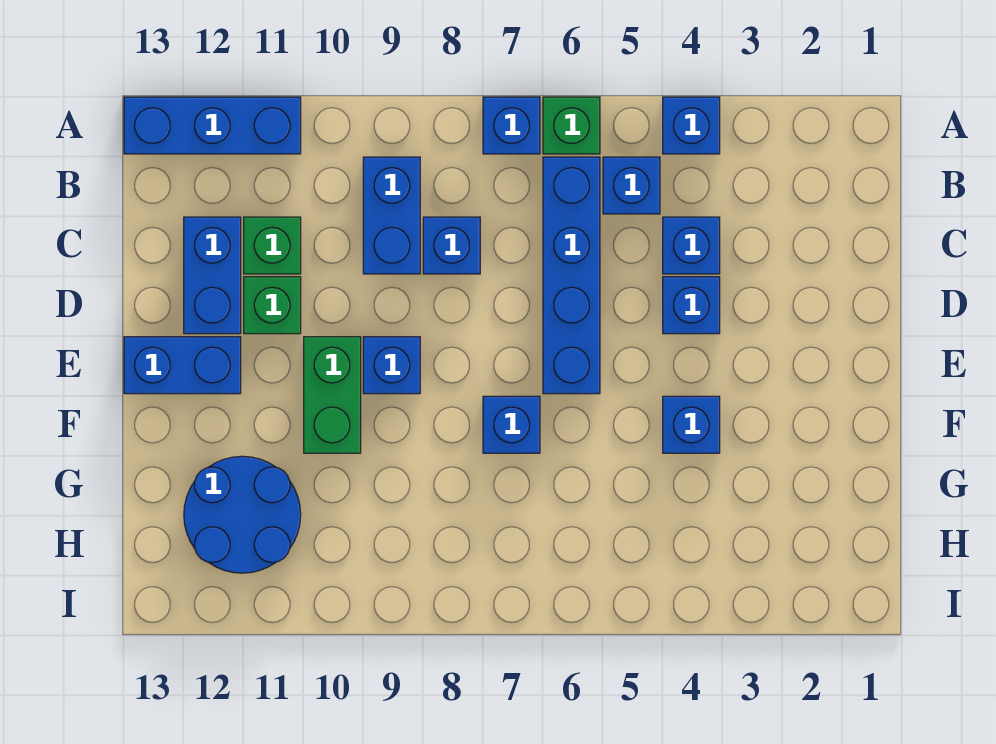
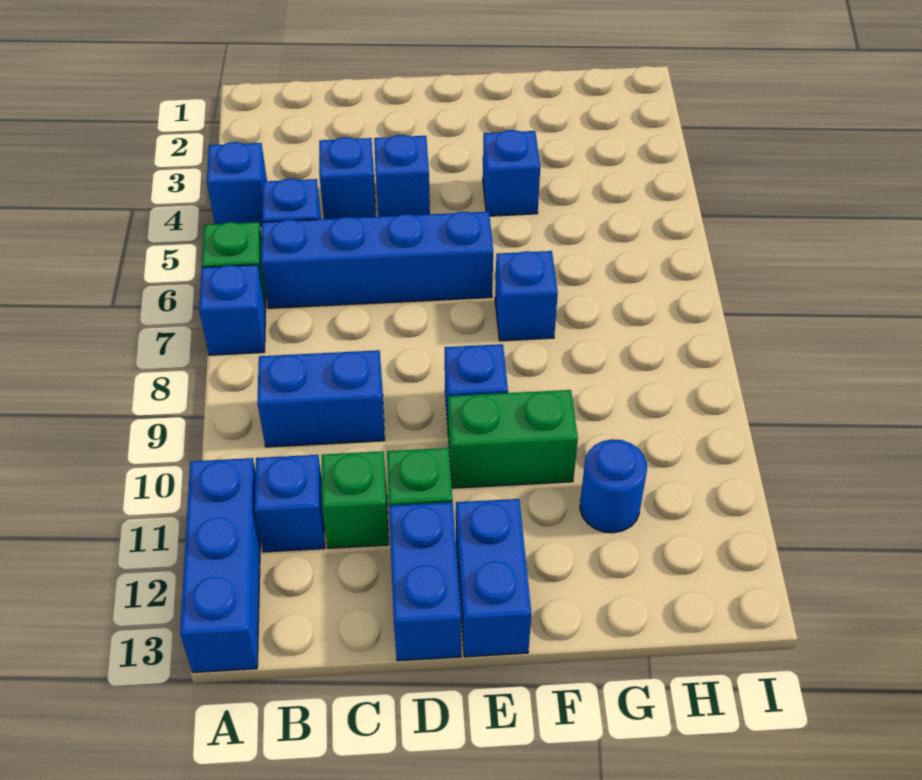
blue brick C8 level 1 -> blue brick B11 level 1
blue brick C12:D12 level 1 -> blue brick D12:D13 level 1
blue round brick G11:H12 level 1 -> blue round brick G11 level 1

